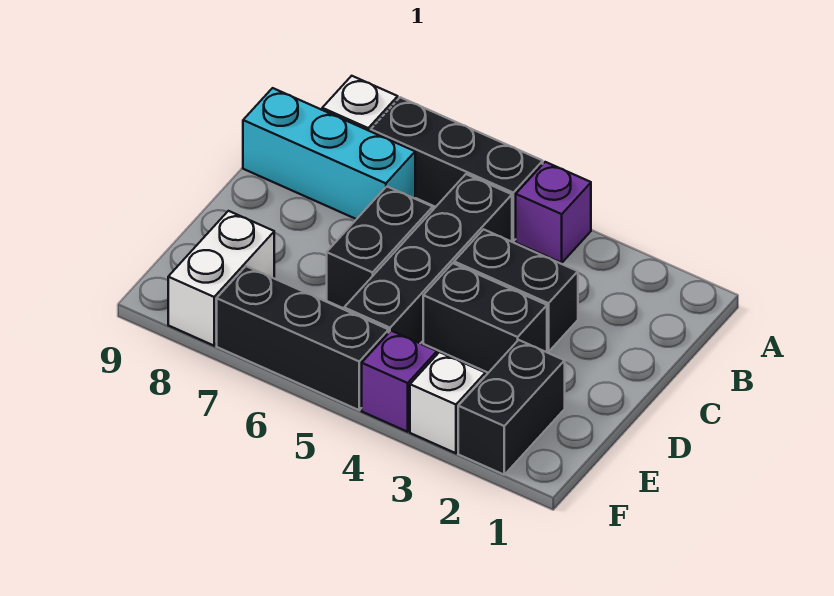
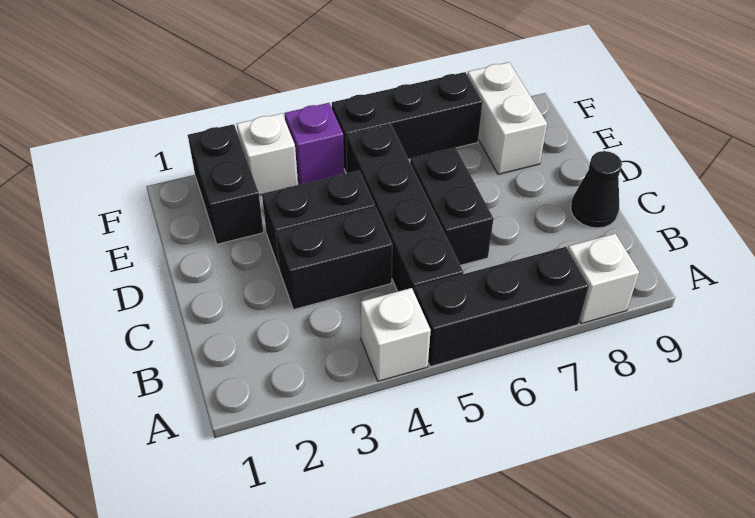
purple brick A4 level 1 -> white brick A4 level 1
cyan brick B7:B9 level 1 -> none
none -> black cone C9 level 1

